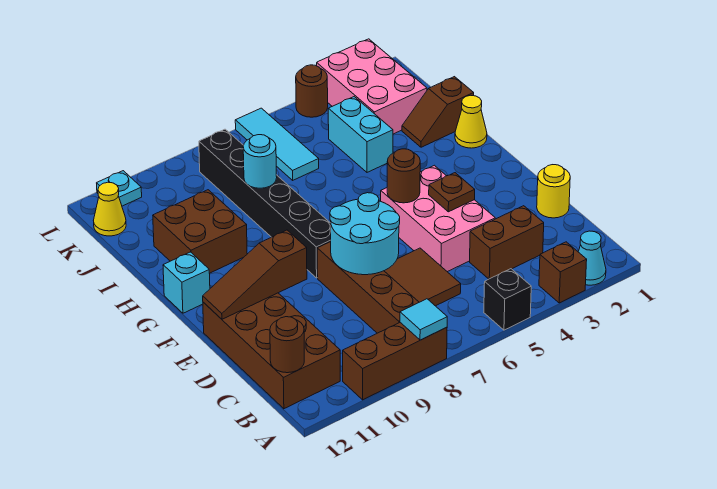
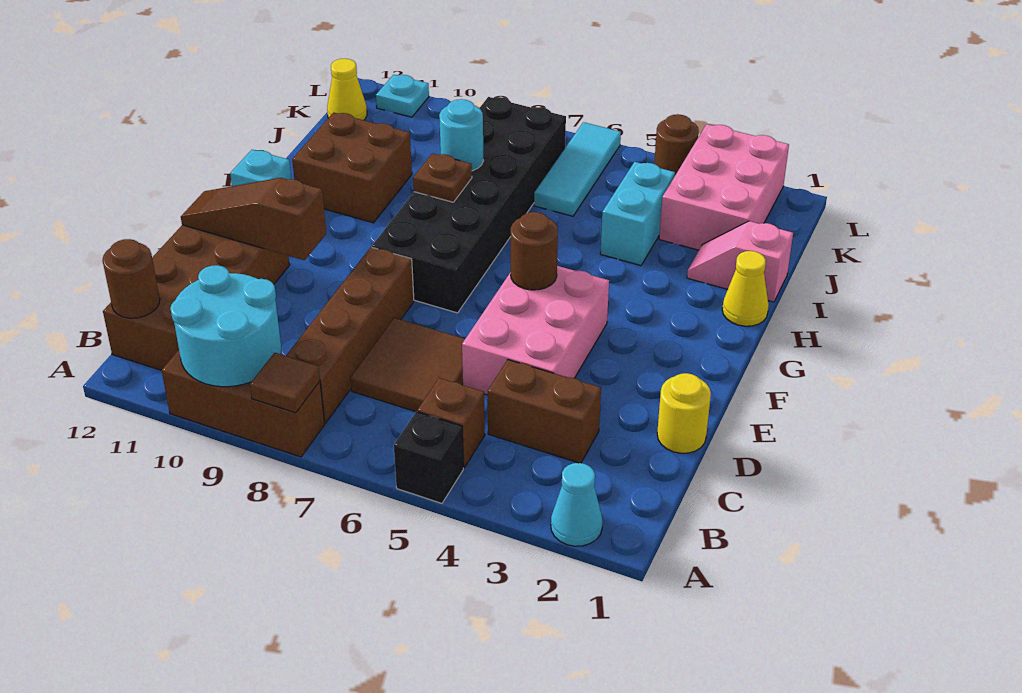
brown brick A3 level 1 -> brown brick B5 level 1
cyan tile A8 level 2 -> brown tile A8 level 2
cyan round brick D7:E8 level 2 -> cyan round brick A9:B10 level 2
brown plate E4 level 2 -> brown plate H8 level 2
black brick F8:K8 level 1 -> black brick F7:K8 level 1
brown slope I1:I2 level 1 top 1 -> pink slope I1:I2 level 1 top 1

